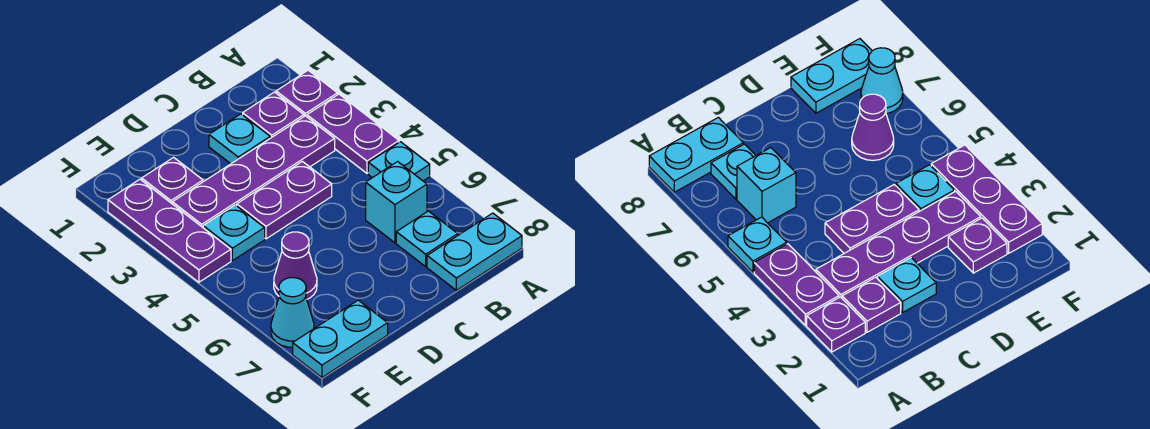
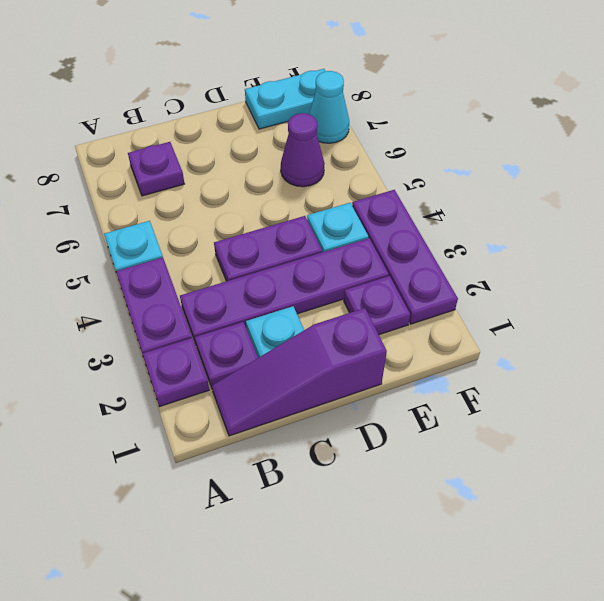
cyan plate A8:B8 level 1 -> none
none -> purple slope B1:D1 level 1 top D
cyan brick B6 level 1 -> none
cyan plate B7 level 1 -> purple plate B7 level 1

